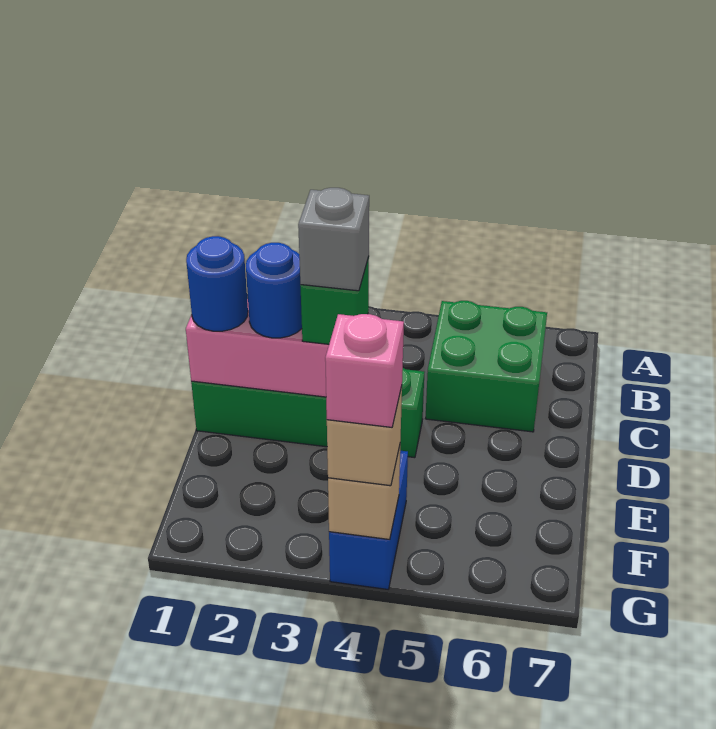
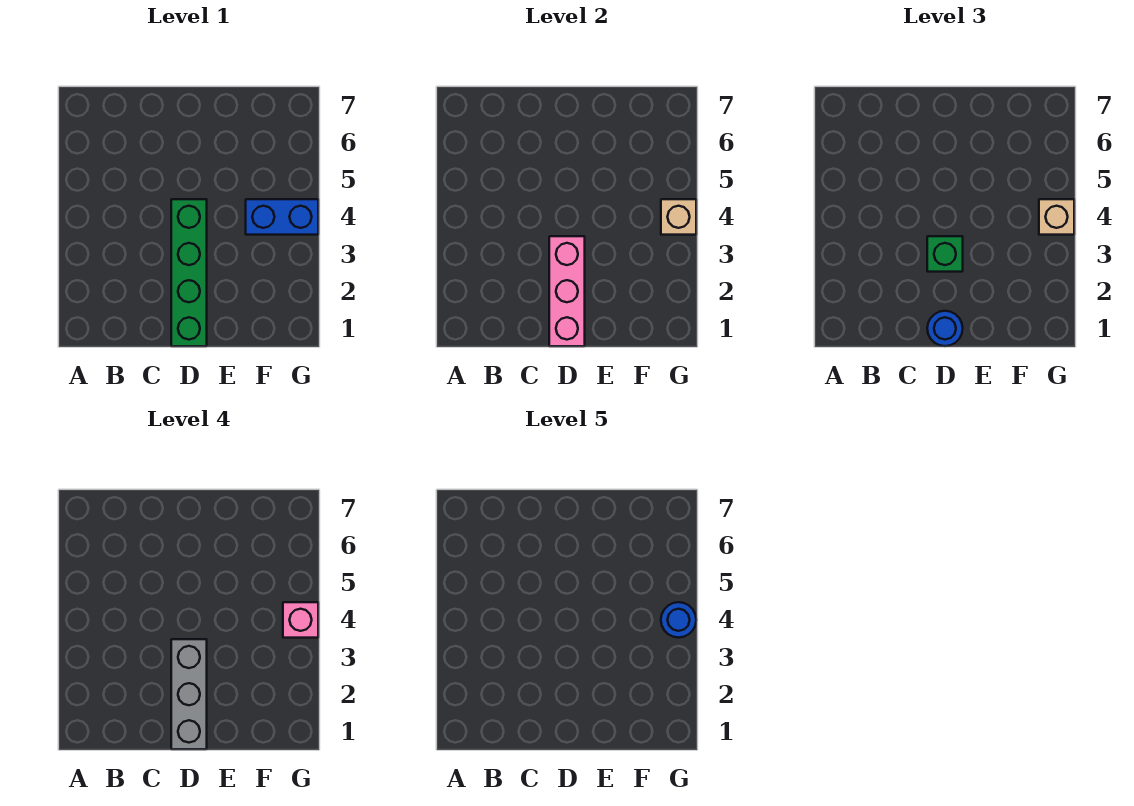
green brick B5:C6 level 1 -> none
blue round brick D2 level 3 -> blue round brick G4 level 5
grey brick D3 level 4 -> grey brick D1:D3 level 4

